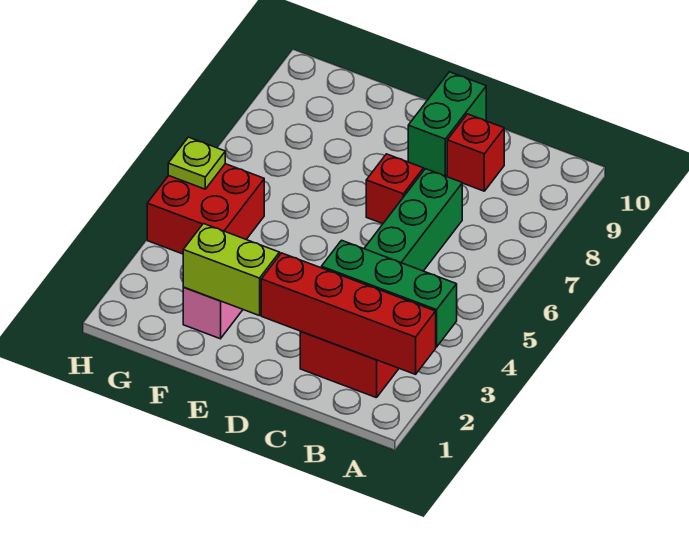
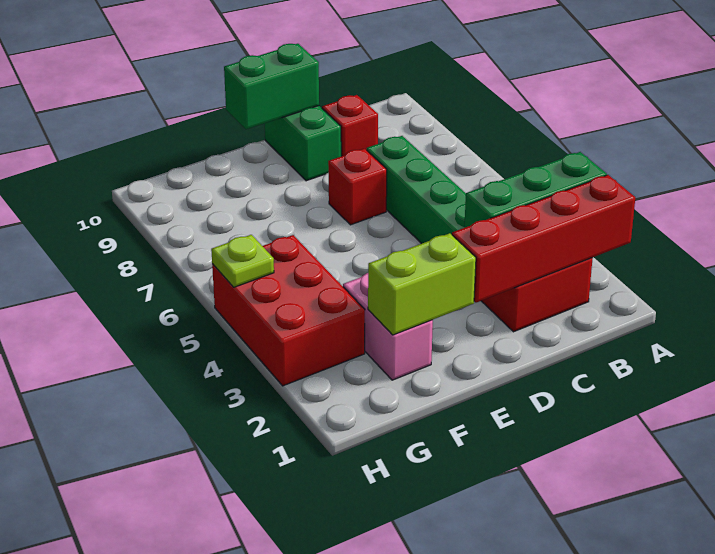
none -> green brick D10:E10 level 2
red brick G4:H5 level 1 -> red brick G3:H5 level 1

